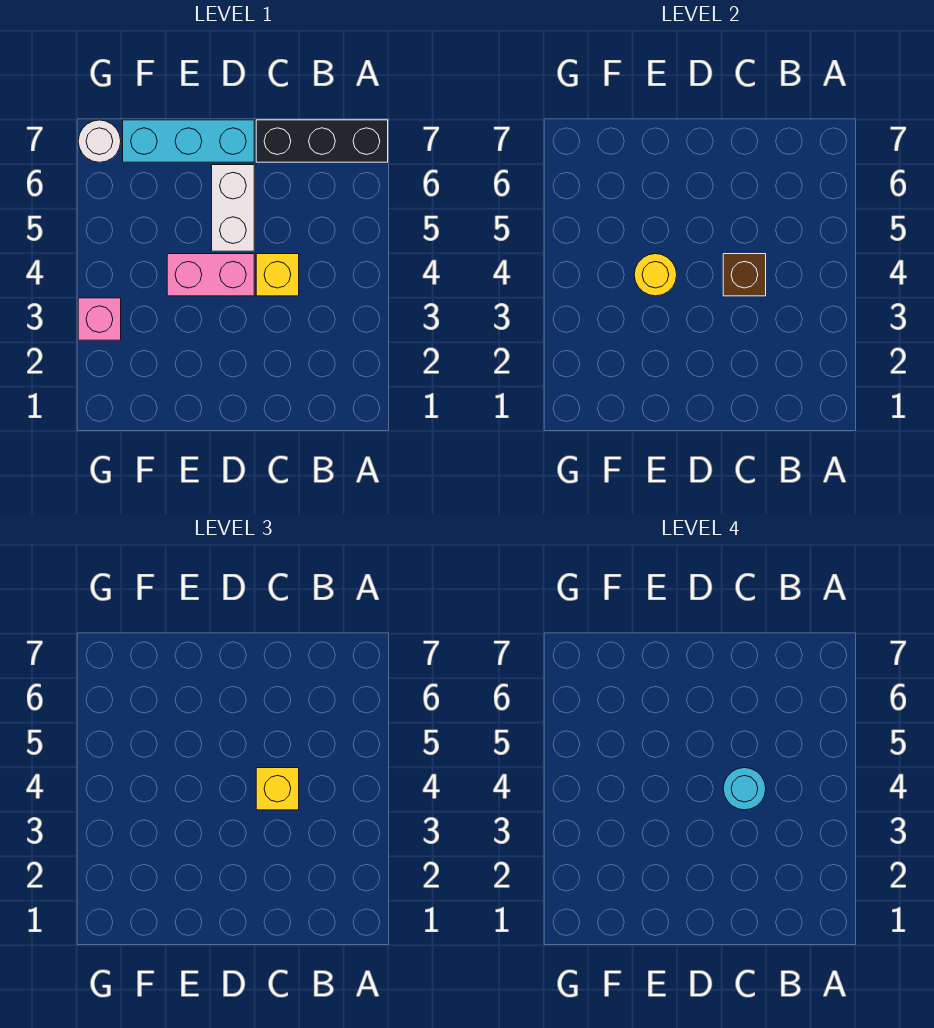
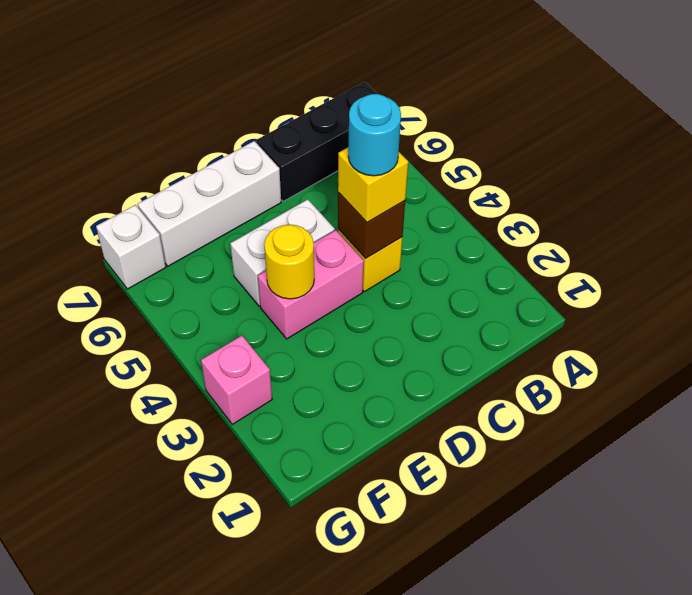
white brick D5:D6 level 1 -> white brick D5:E5 level 1
cyan brick D7:F7 level 1 -> white brick D7:F7 level 1
white round brick G7 level 1 -> white brick G7 level 1

